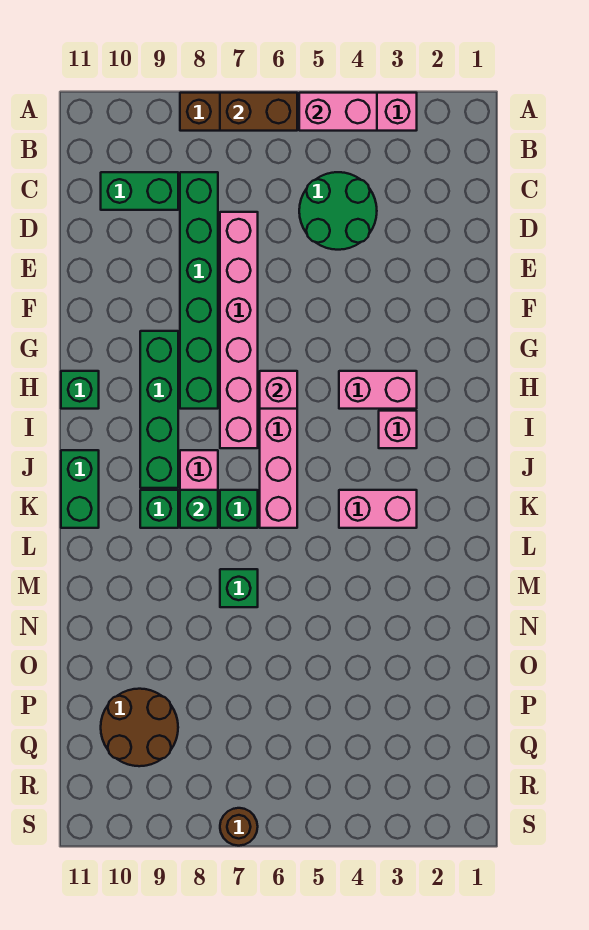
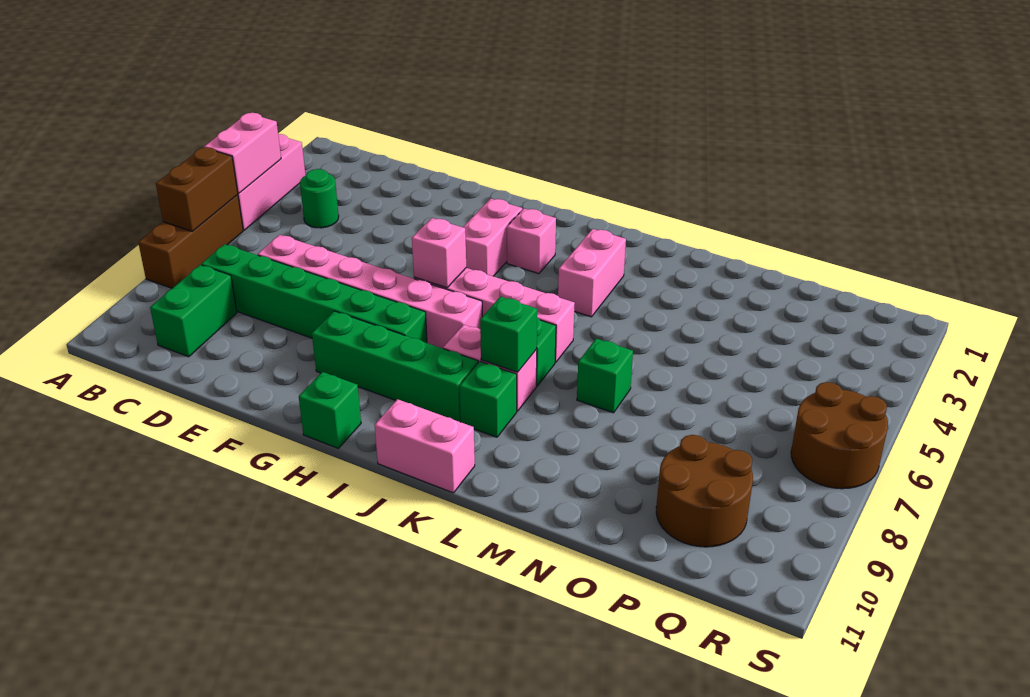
green round brick C4:D5 level 1 -> green round brick C4 level 1
green brick J11:K11 level 1 -> pink brick J11:K11 level 1
brown round brick S7 level 1 -> brown round brick R6:S7 level 1

